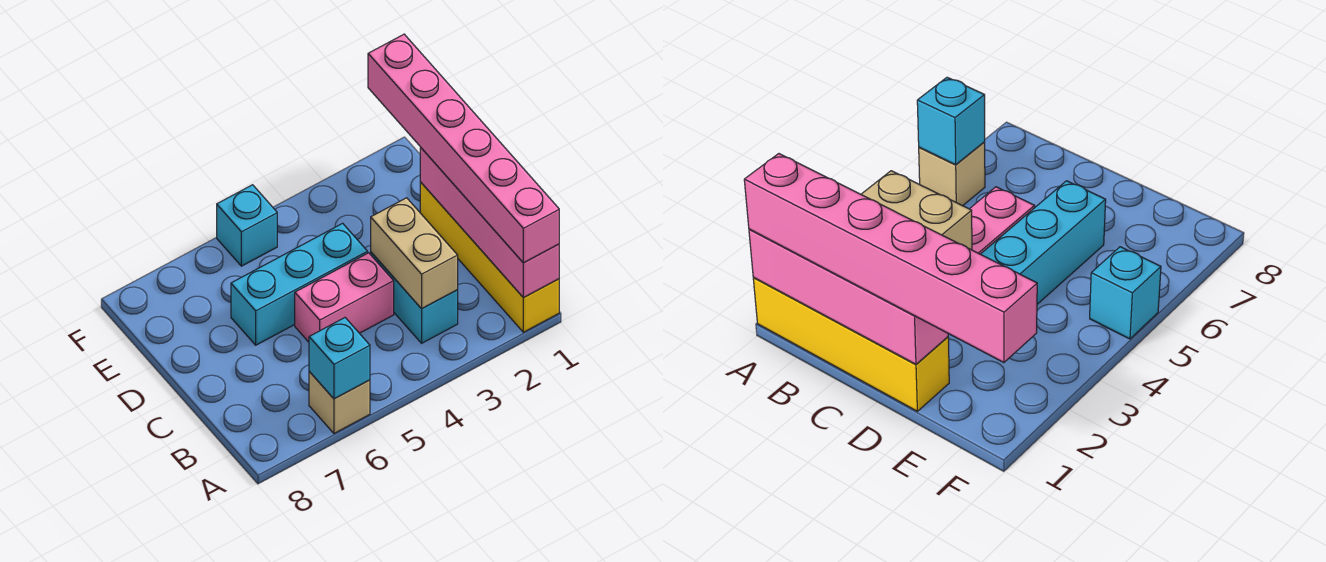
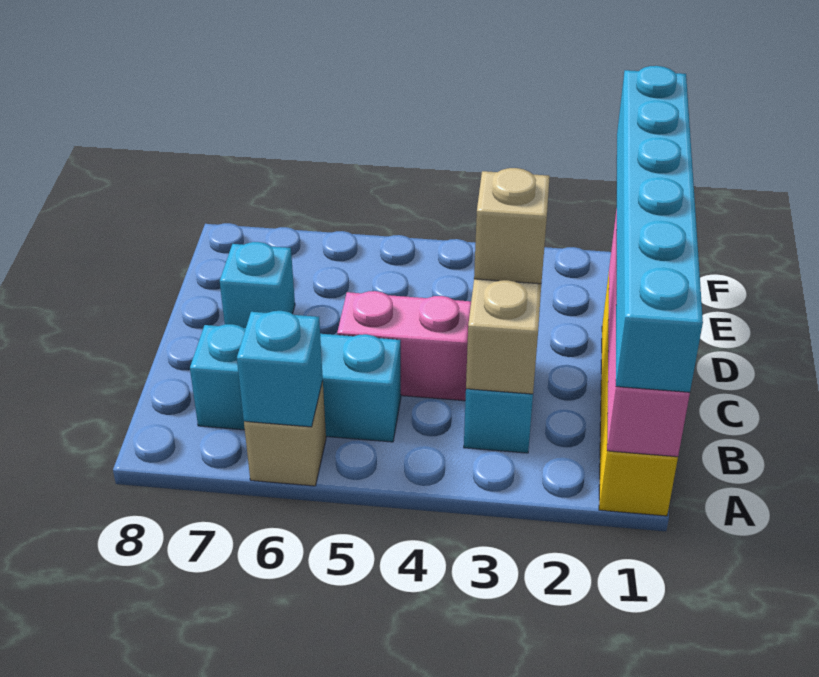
pink brick A1:F1 level 3 -> cyan brick A1:F1 level 3
none -> tan brick C3 level 3
cyan brick D4:D6 level 1 -> cyan brick B5:B7 level 1
cyan brick F5 level 1 -> cyan brick D7 level 1

